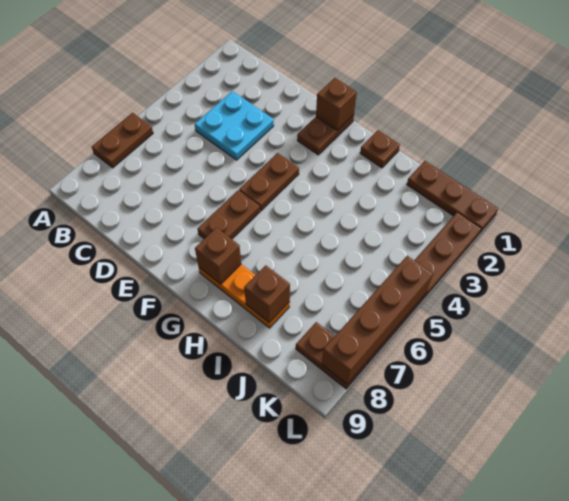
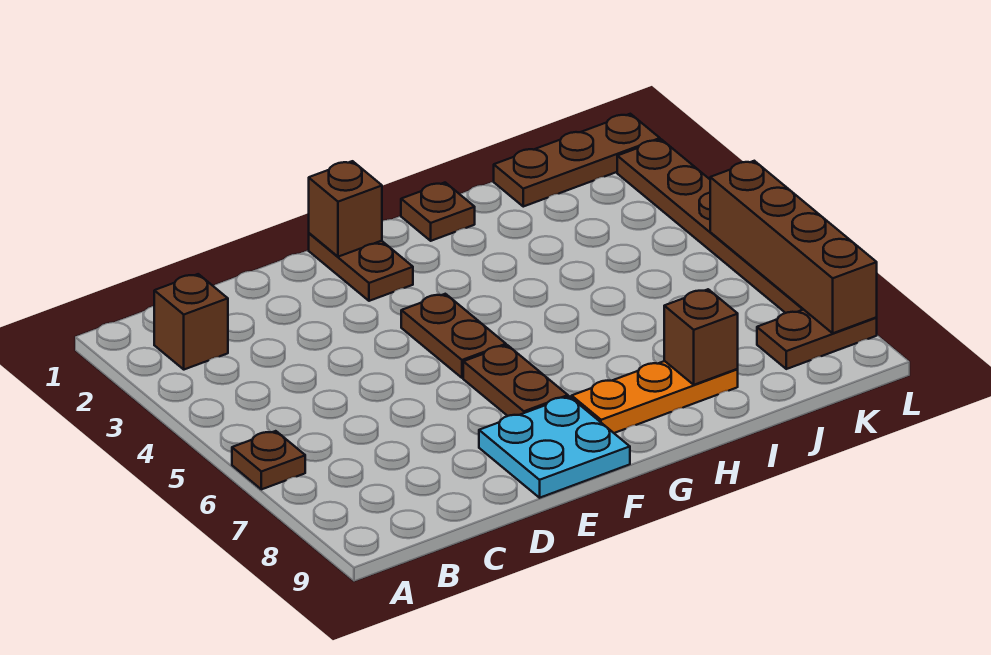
brown plate A6:A7 level 1 -> brown plate A6 level 1
cyan plate C3:D4 level 1 -> cyan plate E8:F9 level 1
brown brick G8 level 2 -> brown brick B2 level 1

